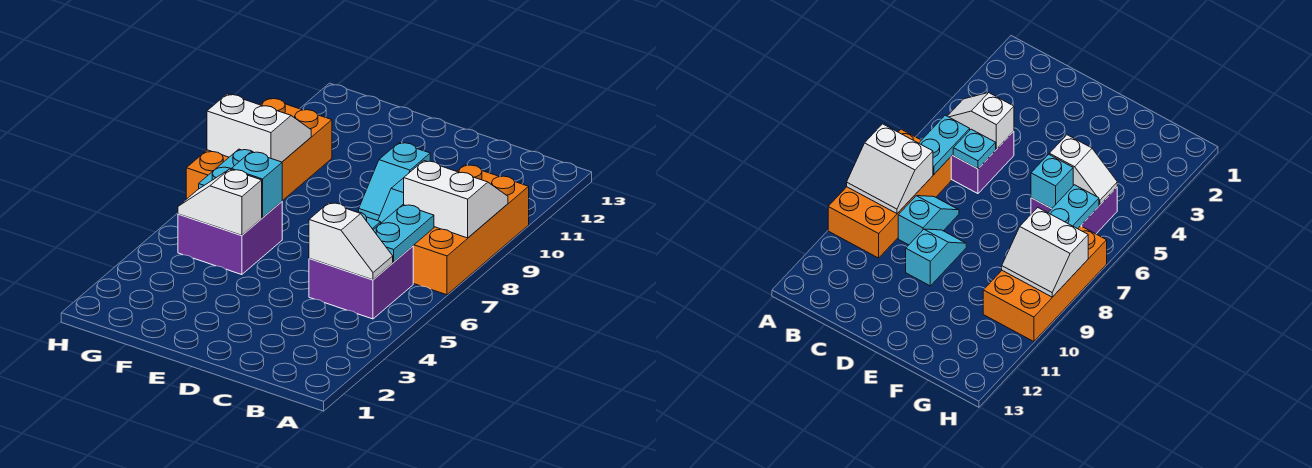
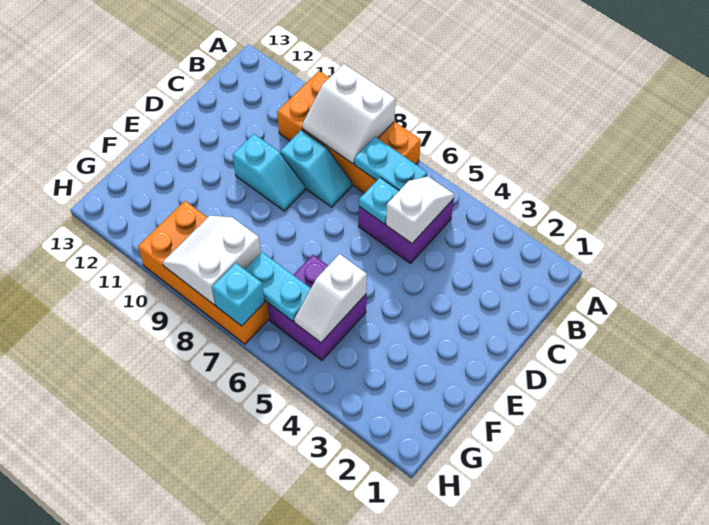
white slope A8:B9 level 2 top 8 -> white slope A8:B9 level 2 top A
cyan brick F6 level 2 -> cyan brick H7 level 2

